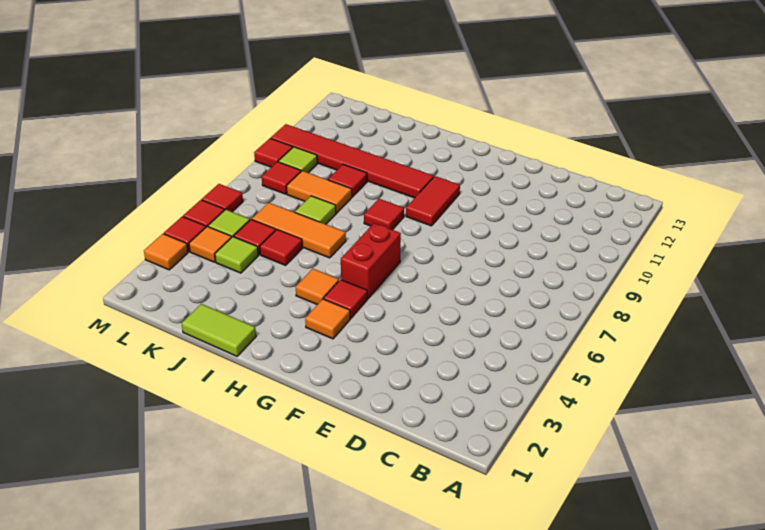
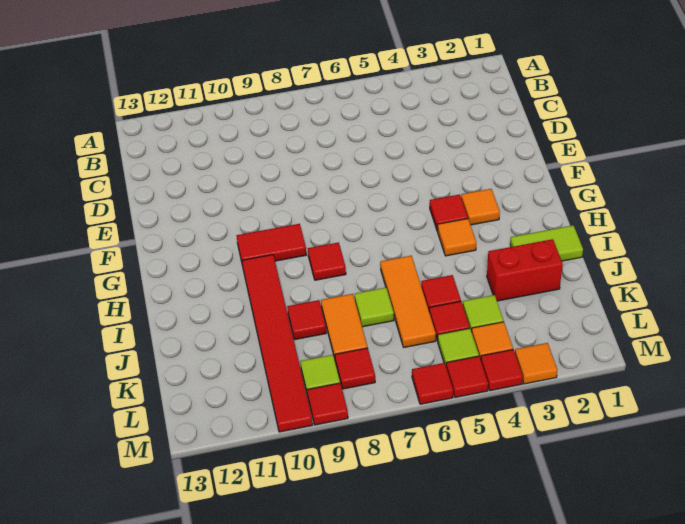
red brick G5:G6 level 1 -> red brick J2:J3 level 1
lime tile I1:J1 level 1 -> lime tile I1:I2 level 1

